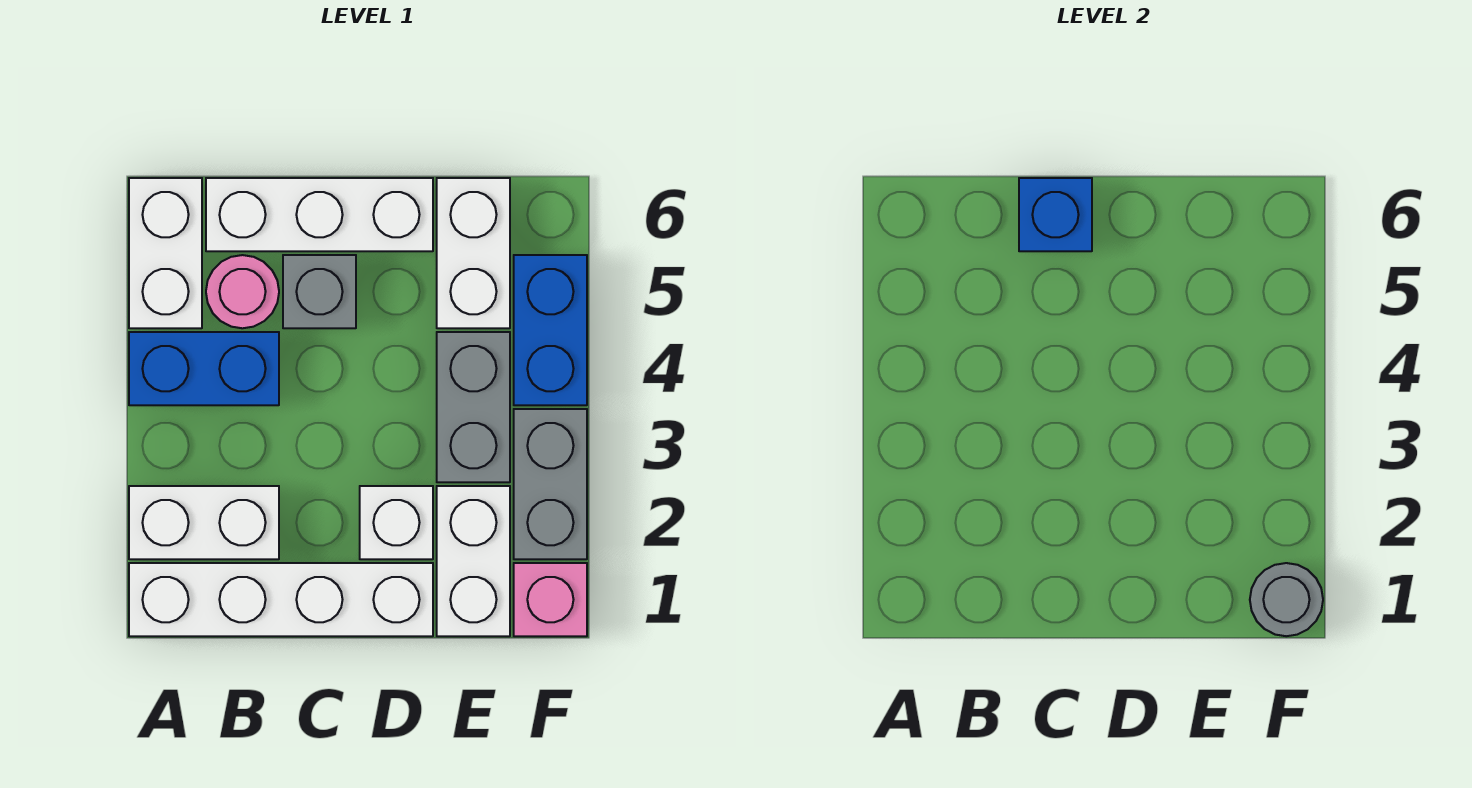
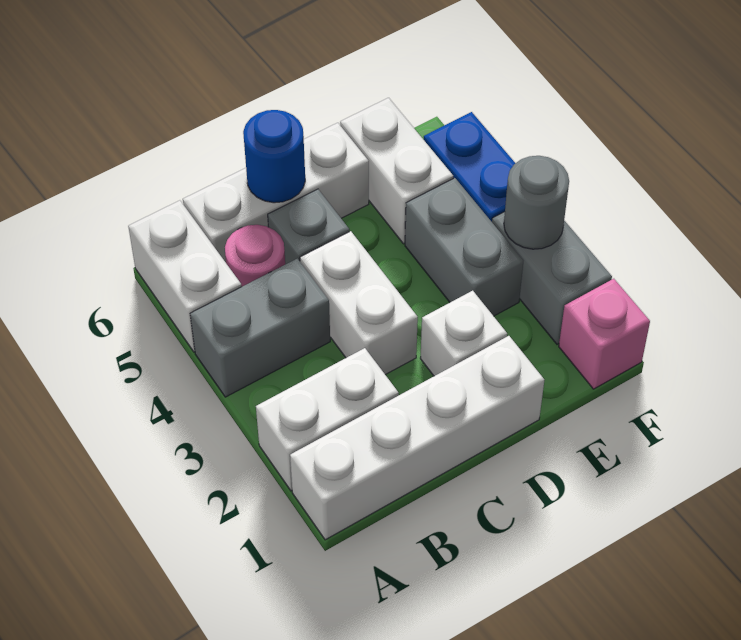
blue brick A4:B4 level 1 -> grey brick A4:B4 level 1
blue brick C6 level 2 -> blue round brick C6 level 2
white brick E1:E2 level 1 -> white brick C3:C4 level 1
grey round brick F1 level 2 -> grey round brick F3 level 2

